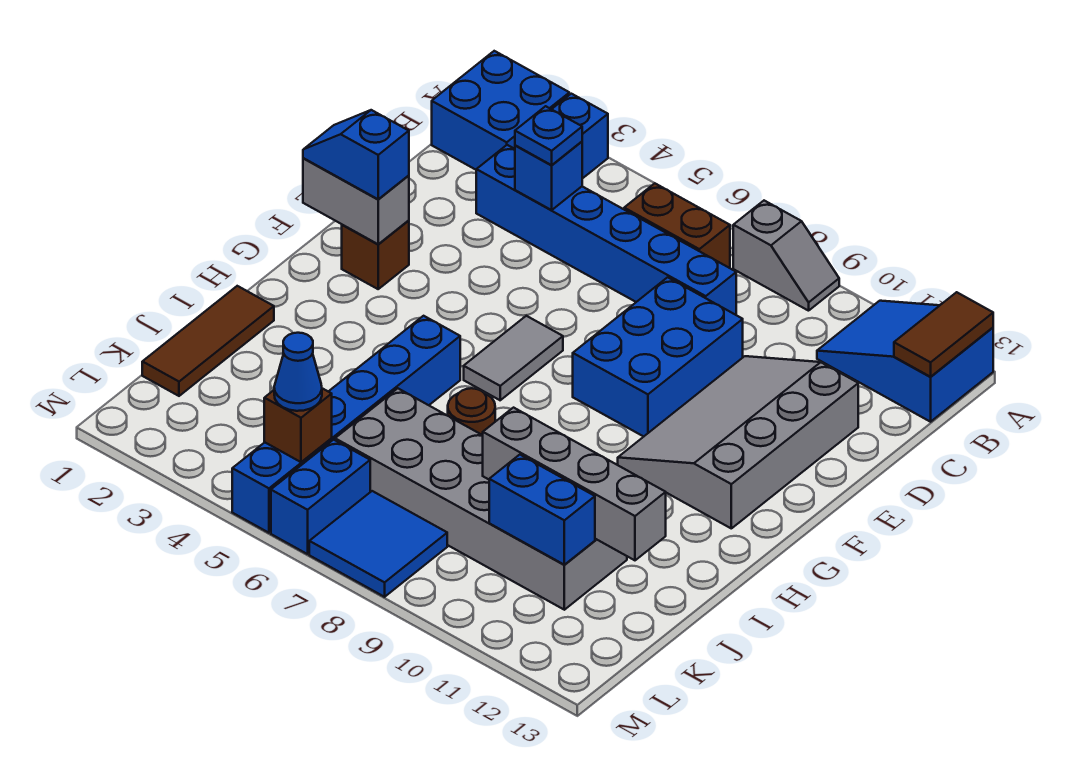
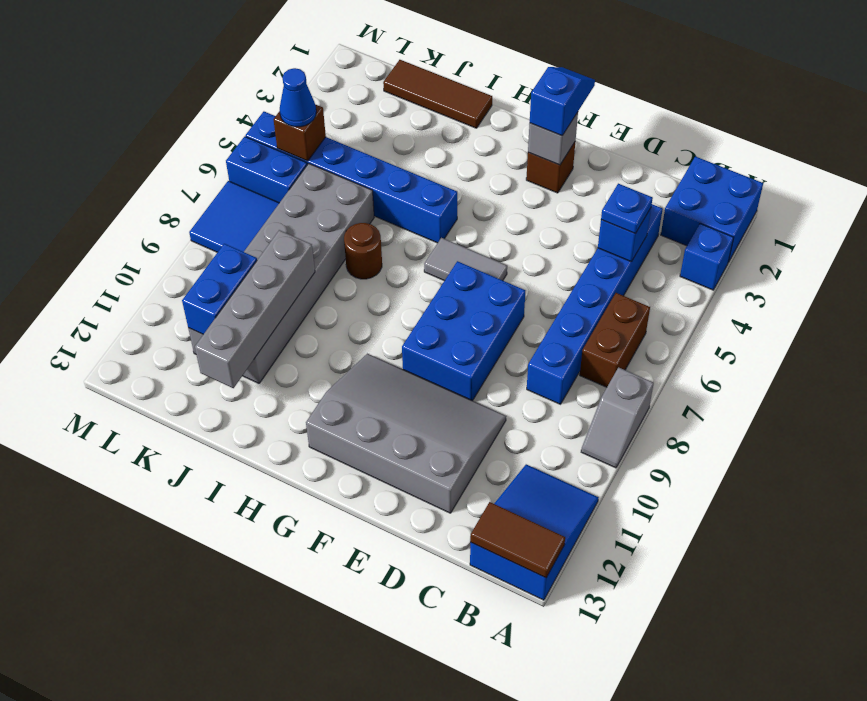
blue brick D8:F9 level 1 -> blue brick E7:F9 level 1
grey brick F1:F2 level 2 -> grey brick F2 level 2

